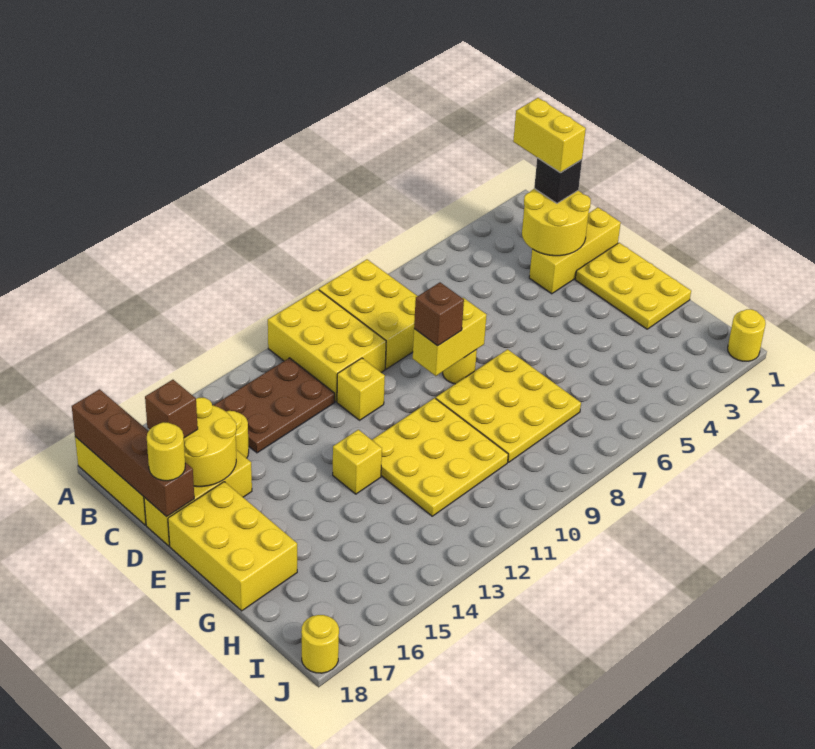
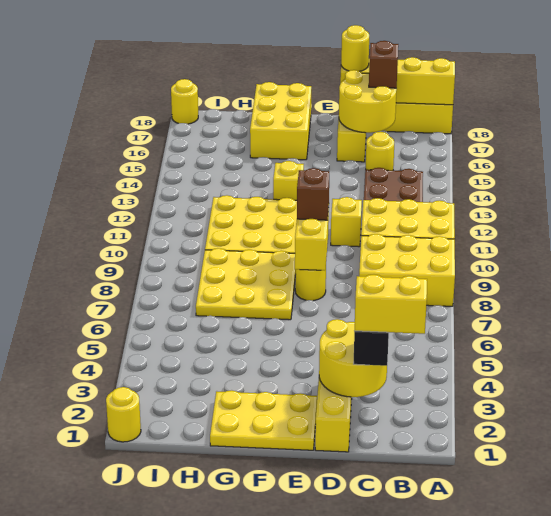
brown brick A18:D18 level 2 -> yellow brick A18:D18 level 2
yellow brick E17:G18 level 1 -> yellow brick F16:G18 level 1

